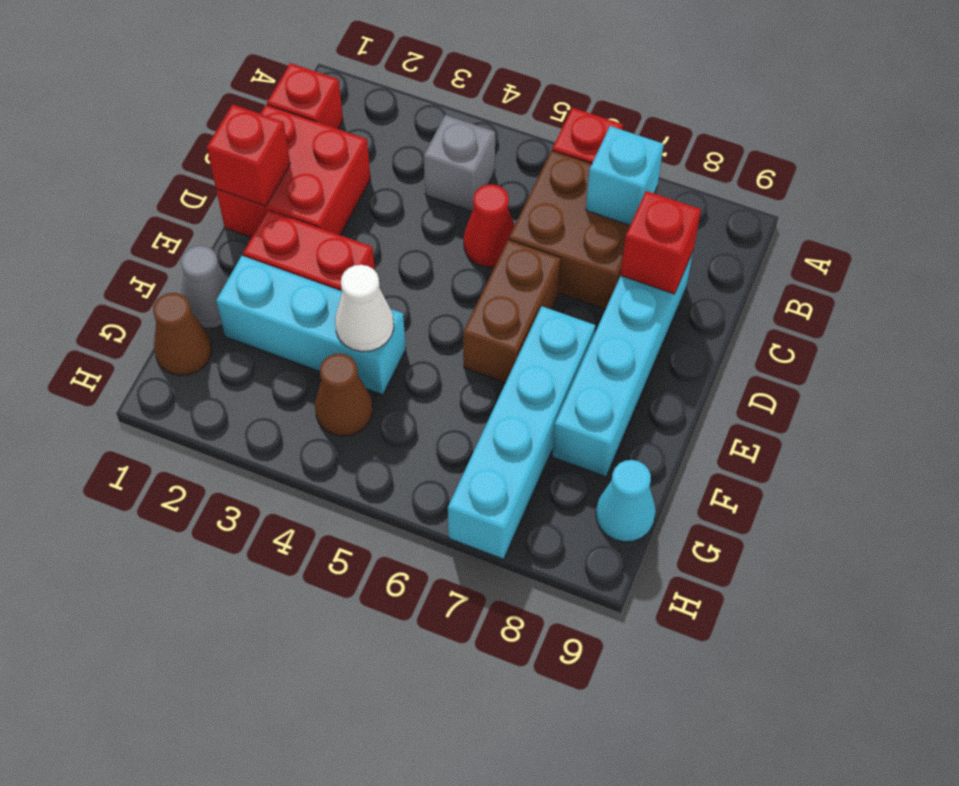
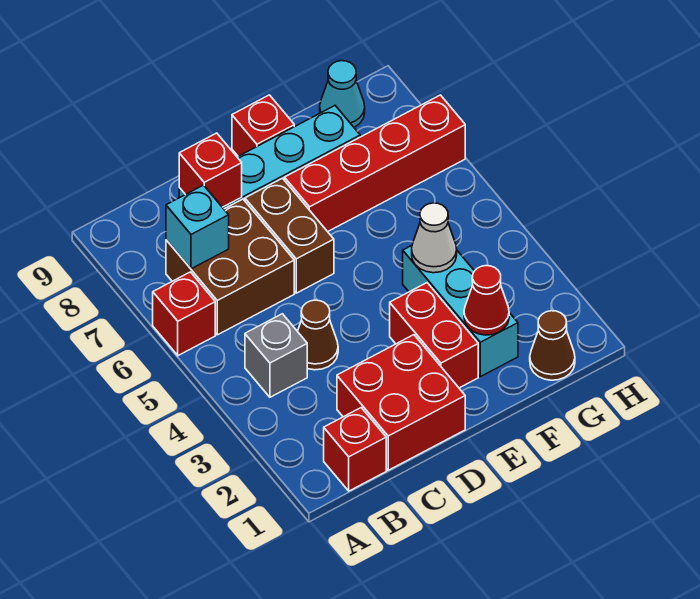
red cone C5 level 1 -> red cone F2 level 2
red brick D1 level 2 -> red brick E9 level 1
brown brick D6:E6 level 1 -> brown brick D6:D7 level 1
cyan brick E7:H7 level 1 -> red brick E7:H7 level 1
grey cone F1 level 1 -> none
brown cone G4 level 1 -> brown cone C4 level 1

